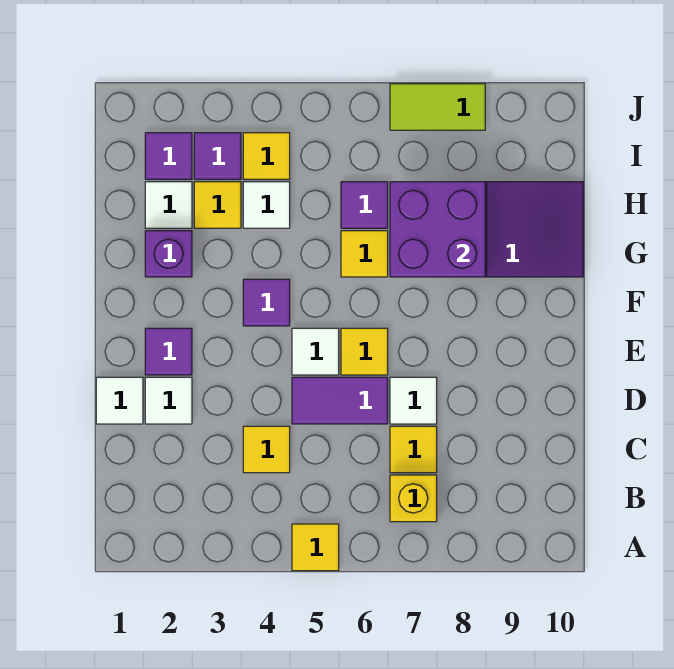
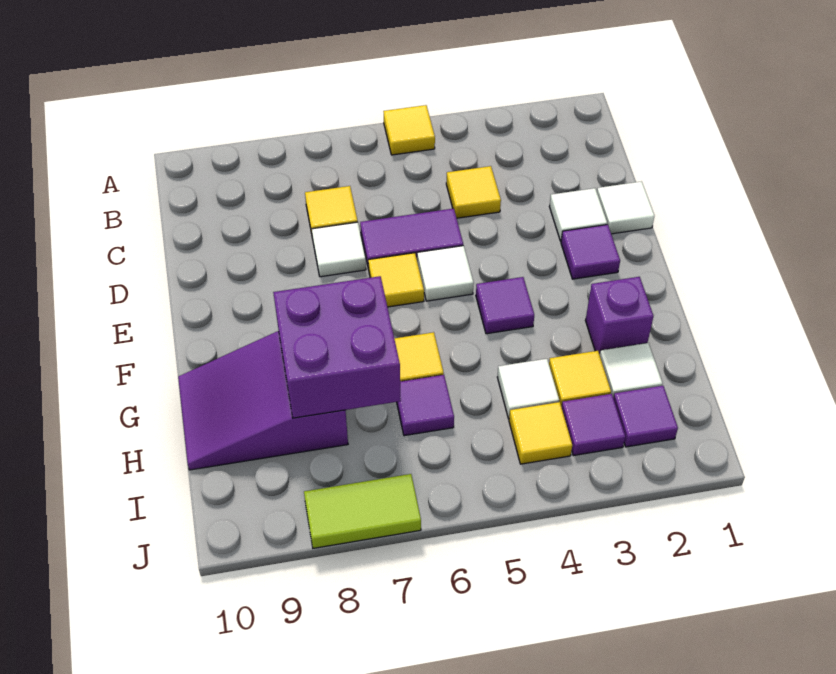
yellow brick B7 level 1 -> none

